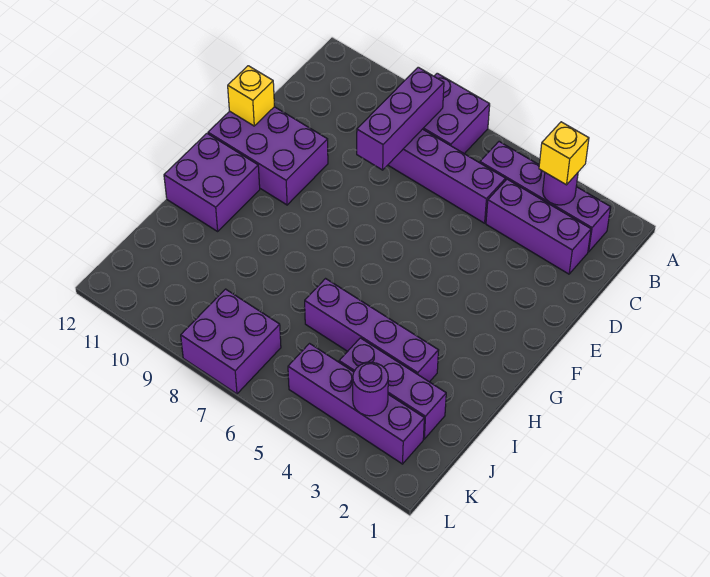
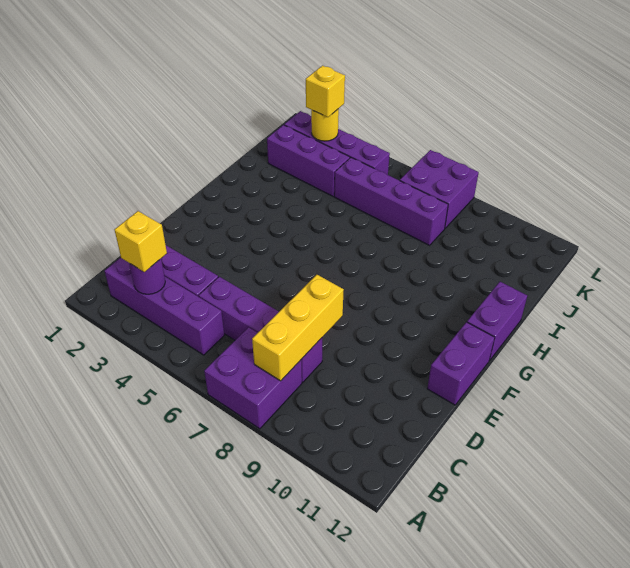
purple brick B8:D8 level 2 -> yellow brick B8:D8 level 2
purple brick E10:F12 level 1 -> purple brick E12:F12 level 1
yellow brick E12 level 2 -> yellow brick K3 level 3
purple brick G11:H12 level 1 -> purple brick G12:H12 level 1
purple brick I3:I6 level 1 -> purple brick J5:J8 level 1
purple round brick K3 level 2 -> yellow round brick K3 level 2

